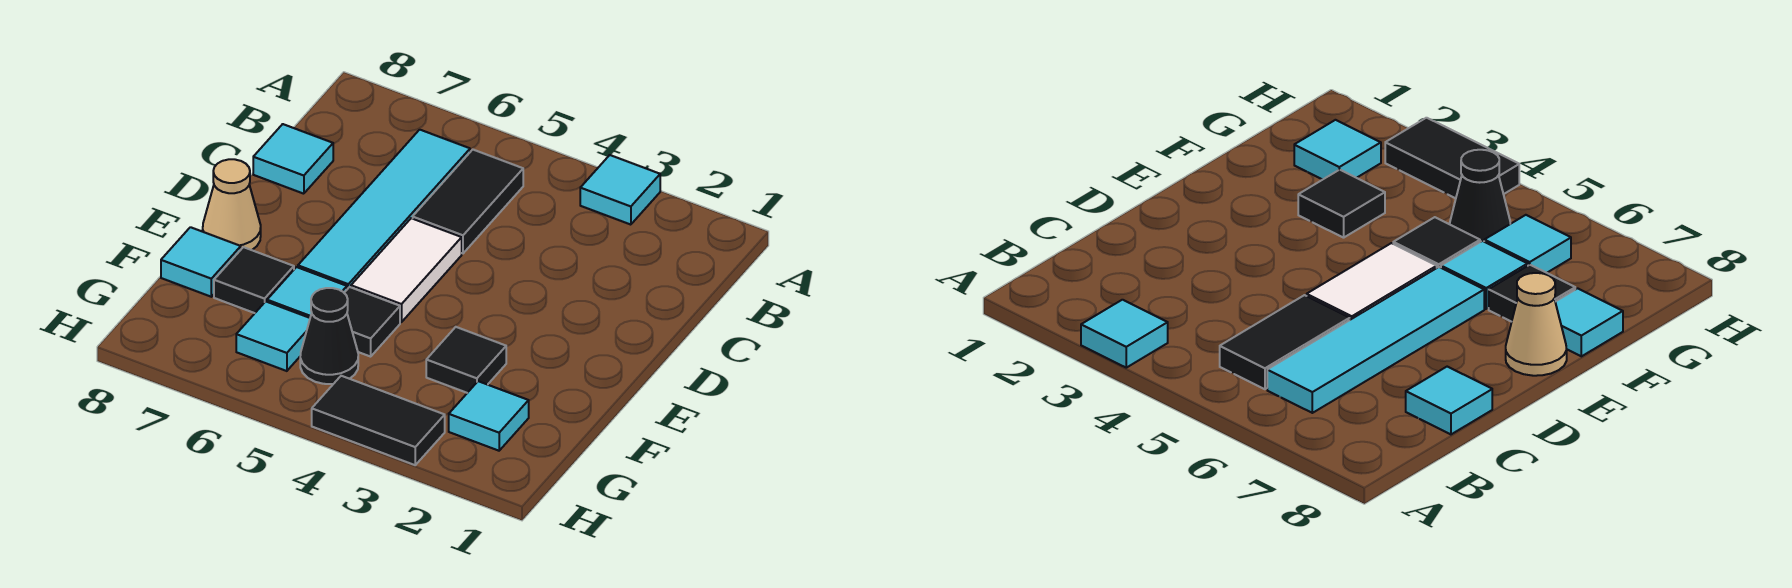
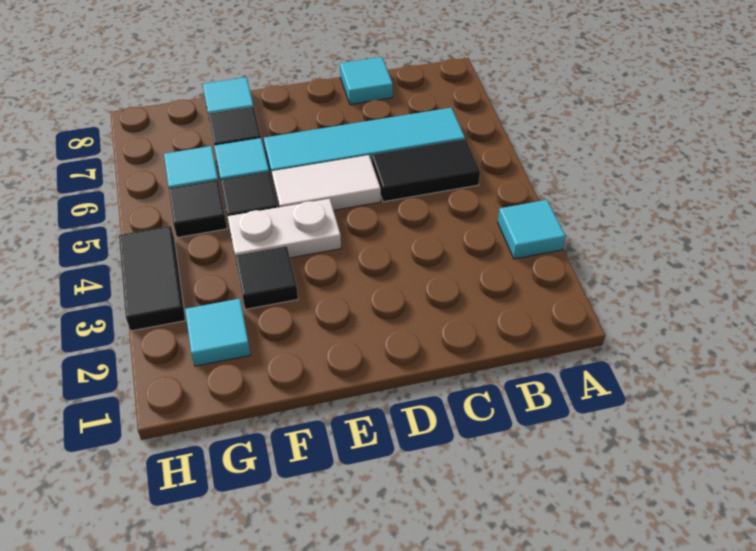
none -> white plate E4:F4 level 1
tan cone E8 level 1 -> none
black cone G5 level 1 -> black tile G5 level 1

